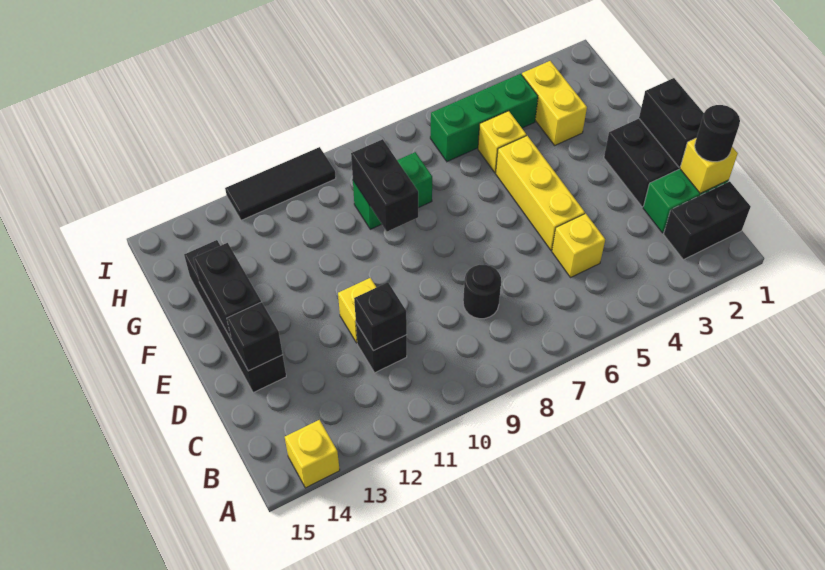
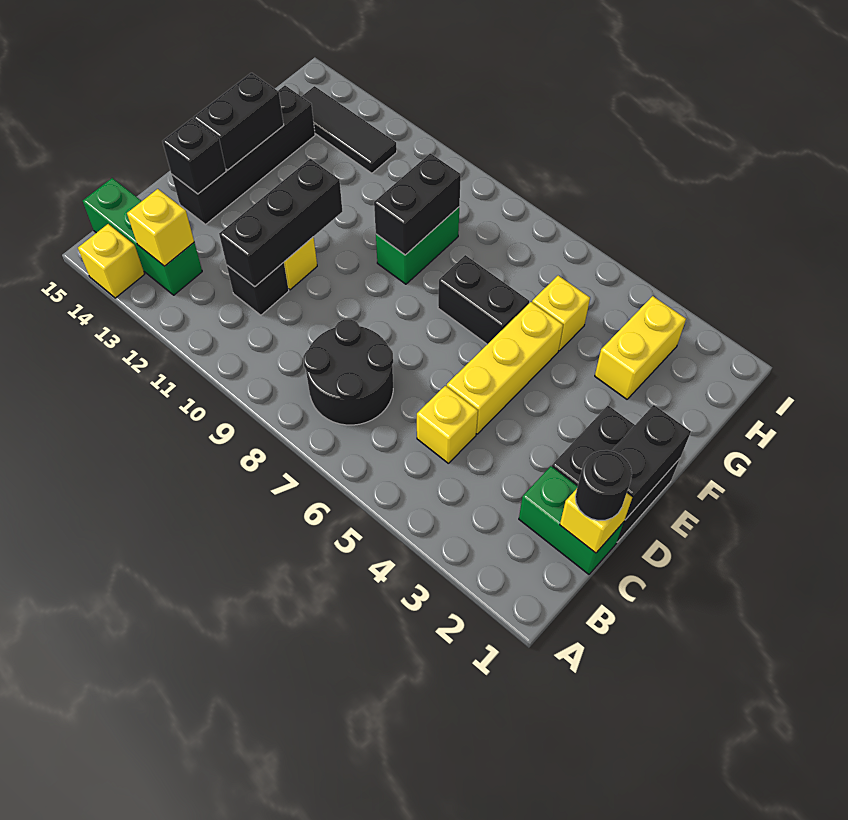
black brick B1:B2 level 1 -> black brick F6:F7 level 1
none -> yellow brick B13 level 2
black round brick C8 level 1 -> black round brick B7:C8 level 1
black brick C11 level 2 -> black brick C11:E11 level 2
green brick G8:G9 level 1 -> green brick F9:G9 level 1
green brick H4:H6 level 1 -> green brick B13:B15 level 1
black tile I10:I12 level 1 -> black tile H12:H14 level 1

